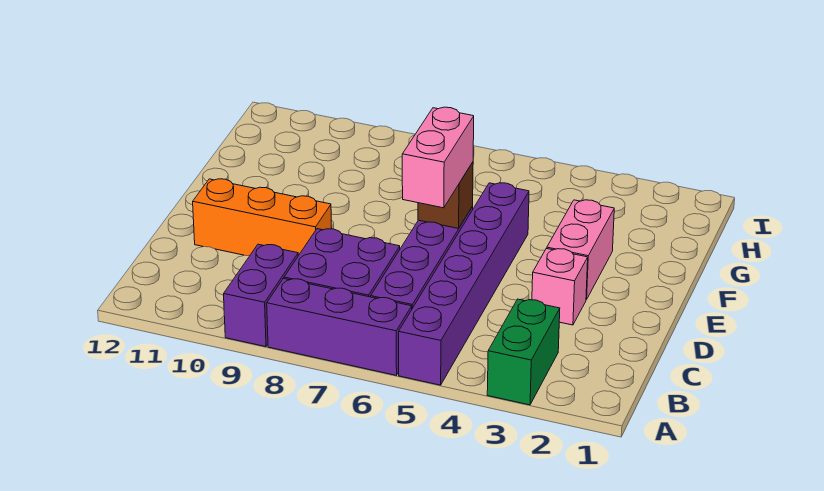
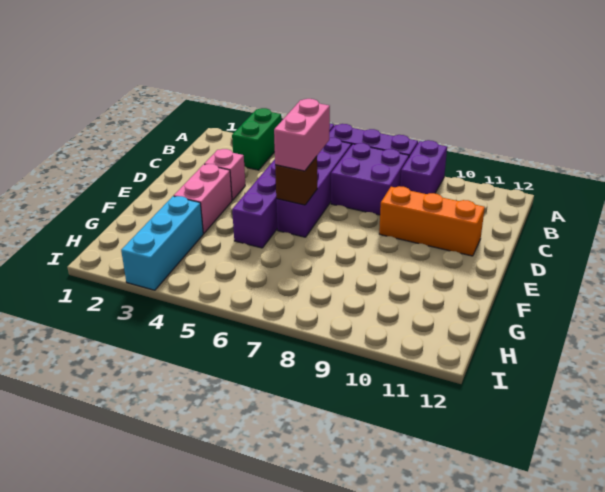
none -> cyan brick G3:I3 level 1

